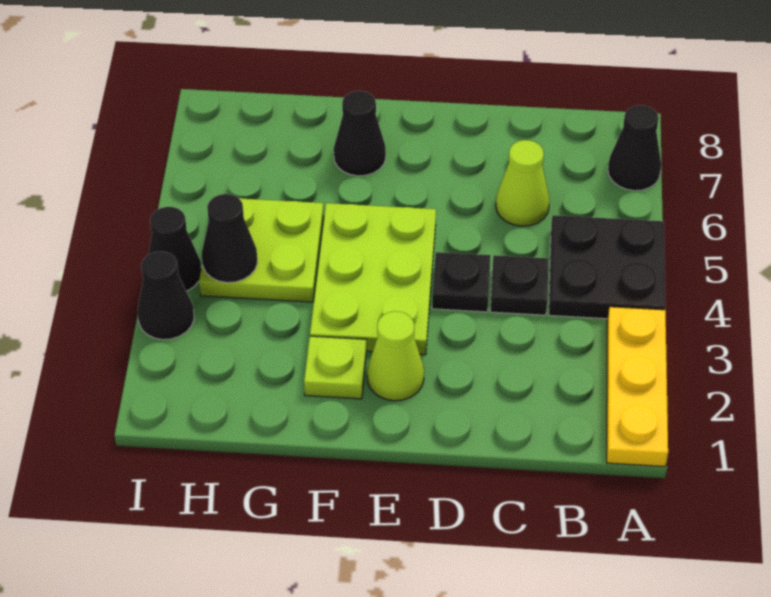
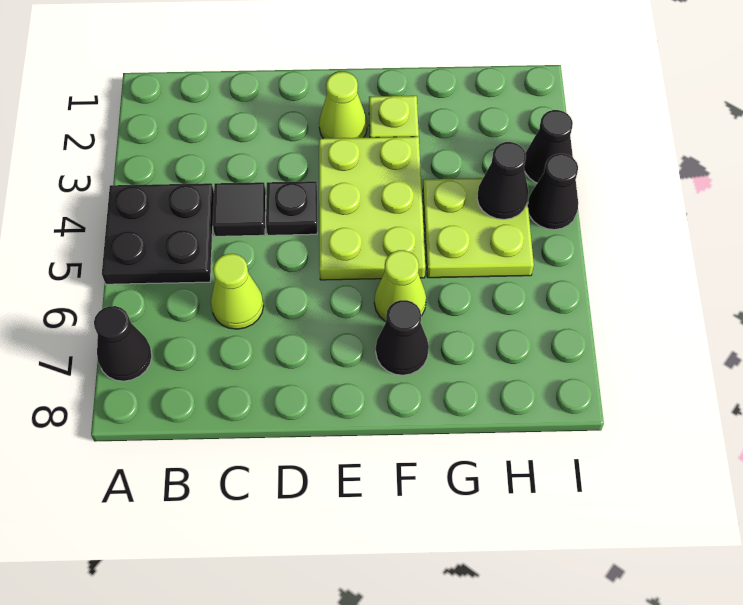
yellow plate A1:A3 level 1 -> none
black plate C4 level 1 -> black tile C4 level 1
none -> lime cone F6 level 1

